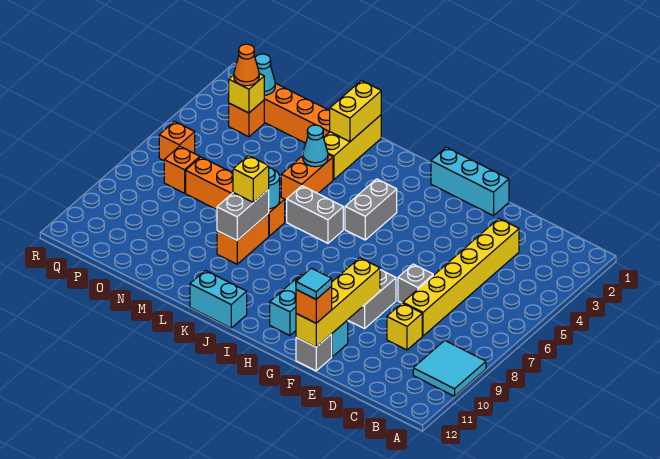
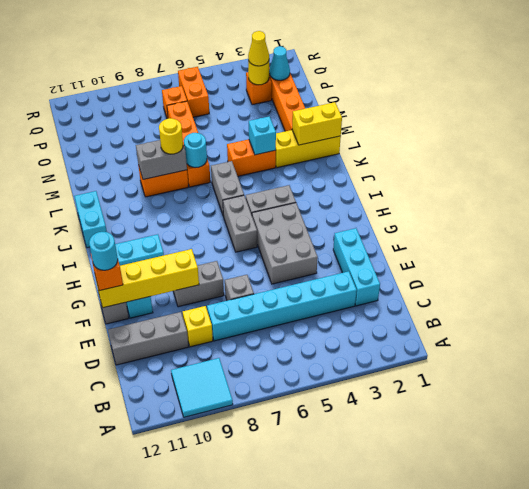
yellow brick D3:D8 level 1 -> cyan brick D3:D8 level 1
none -> grey brick D10:D12 level 1
cyan brick F1:H1 level 1 -> cyan brick D2:F2 level 1
none -> grey brick F4:H5 level 1
cyan tile F12 level 4 -> cyan round brick F12 level 4
none -> grey brick H6:I6 level 1
cyan cone L4 level 2 -> cyan brick L4 level 2
yellow brick L8 level 3 -> yellow round brick L8 level 3
yellow brick P3 level 2 -> yellow round brick P3 level 2
orange cone P3 level 3 -> yellow cone P3 level 3
orange brick Q6 level 1 -> orange brick P6:Q6 level 1

